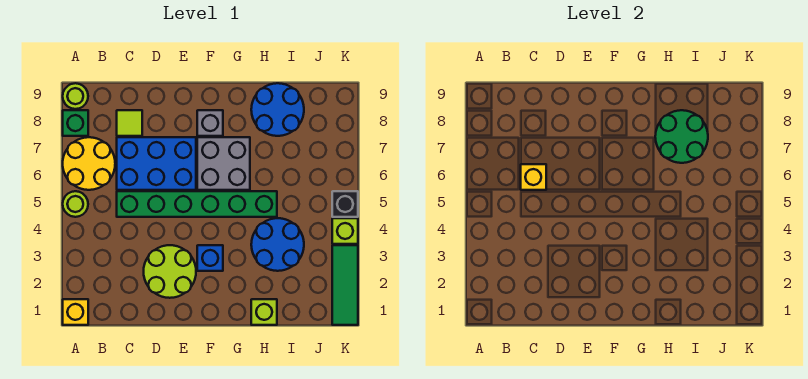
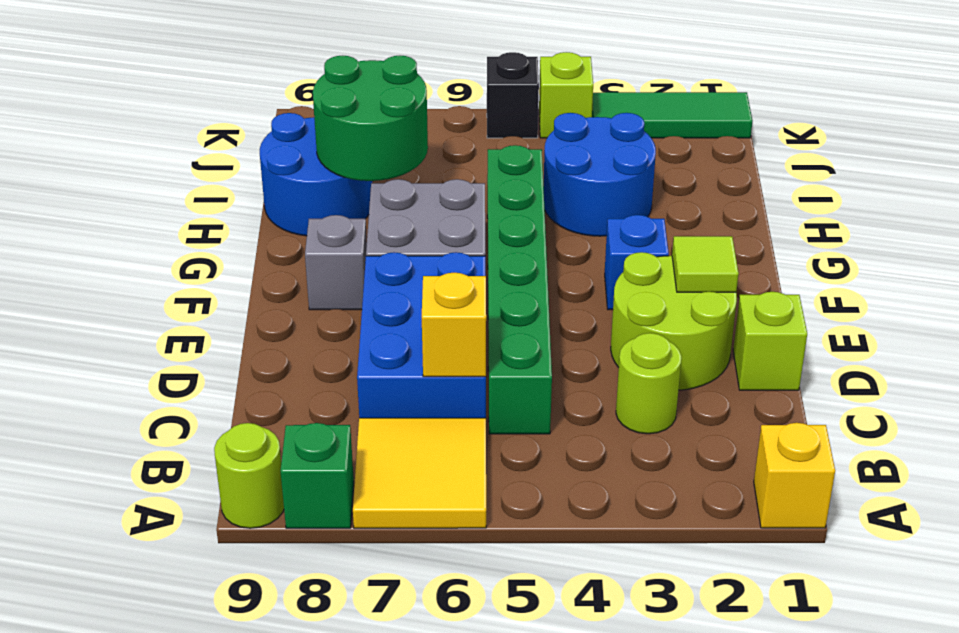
lime round brick A5 level 1 -> lime round brick C3 level 1
yellow round brick A6:B7 level 1 -> yellow tile A6:B7 level 1
lime tile C8 level 1 -> lime tile E2 level 2
lime brick H1 level 1 -> lime brick D1 level 1

